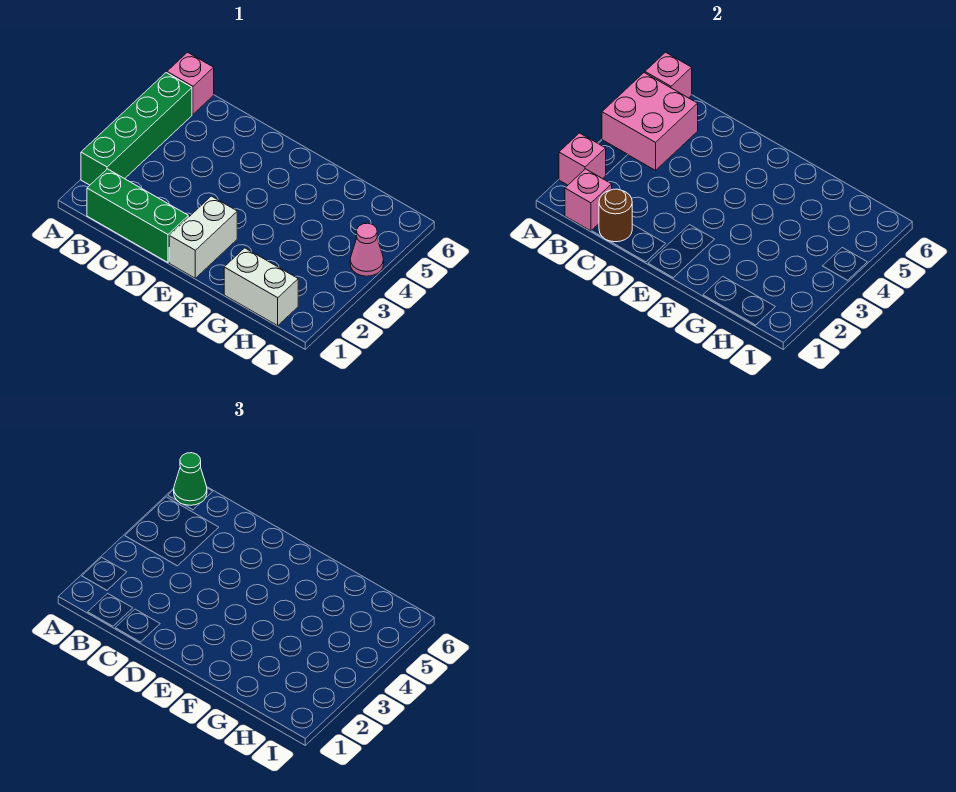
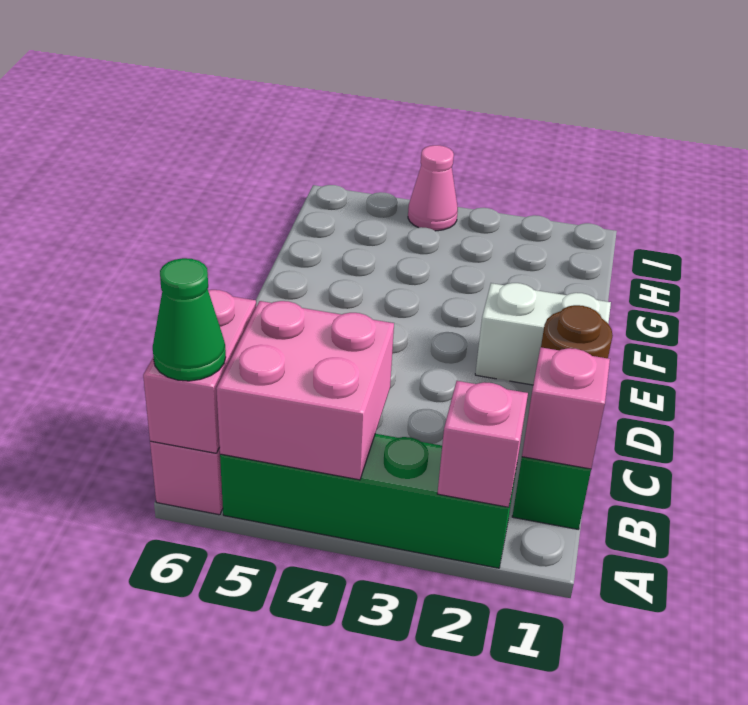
pink brick A6 level 2 -> pink brick A6:B6 level 2
white brick G1:H1 level 1 -> none

